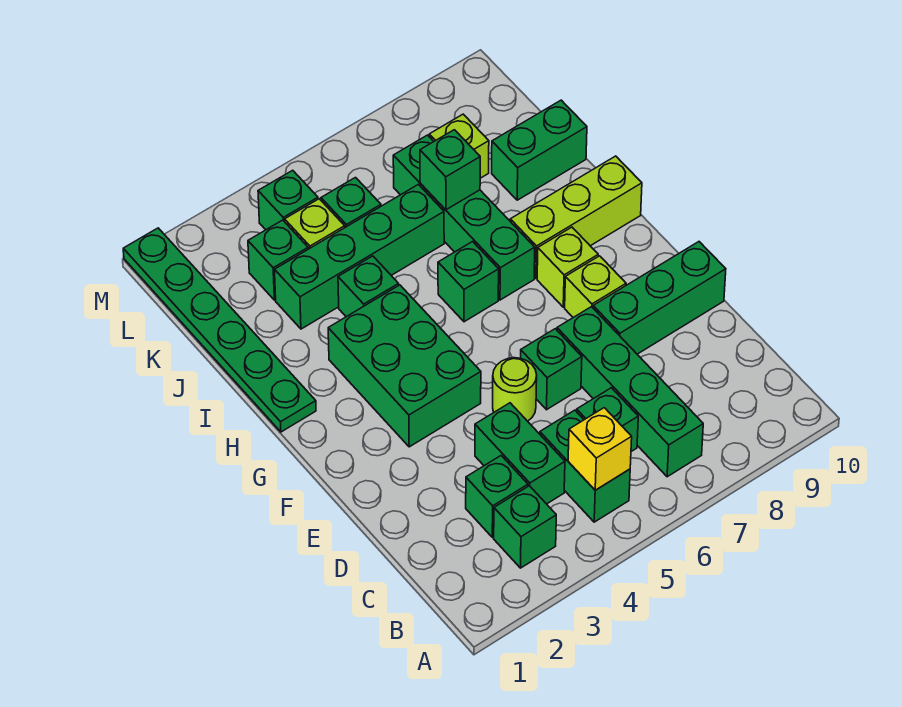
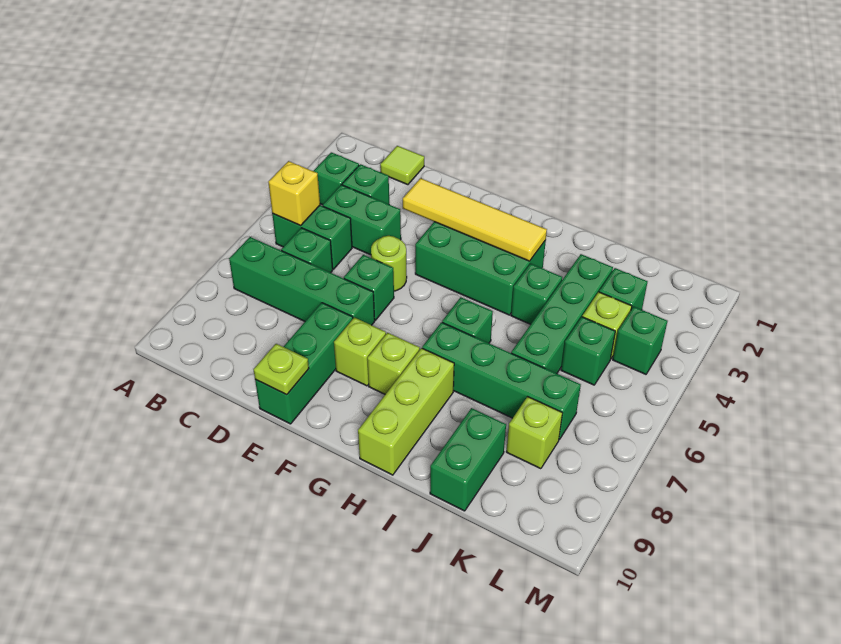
none -> lime tile C1 level 1
none -> yellow tile E3:H3 level 2
none -> lime plate E10 level 2
green plate H1:M1 level 1 -> none
green brick J7 level 2 -> none

